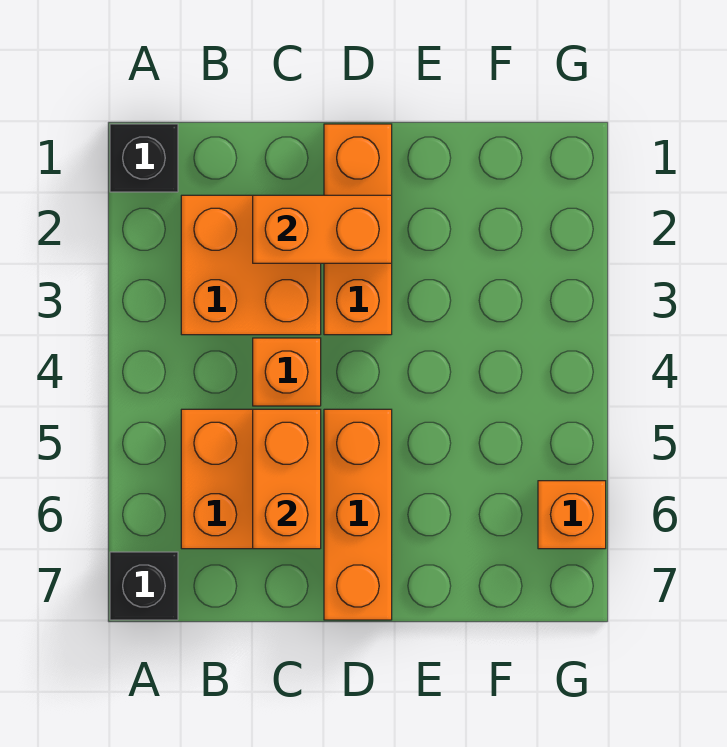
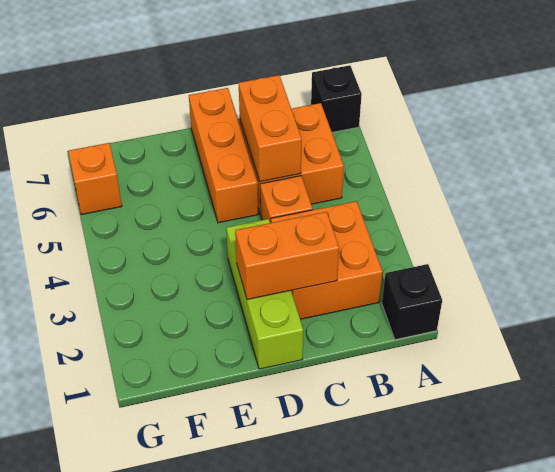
orange brick D1:D3 level 1 -> lime brick D1:D3 level 1

